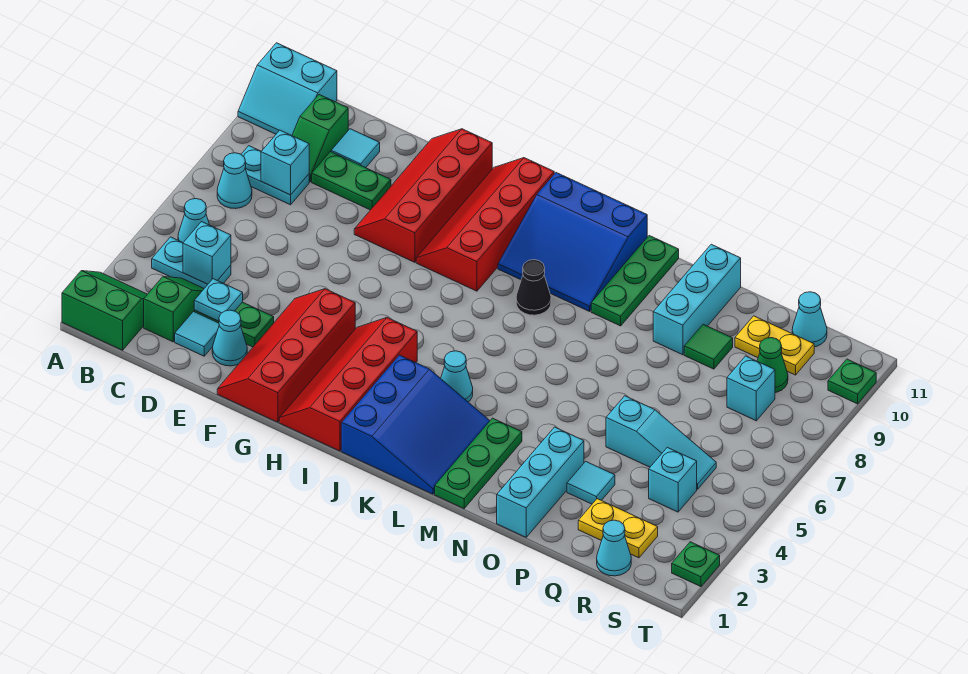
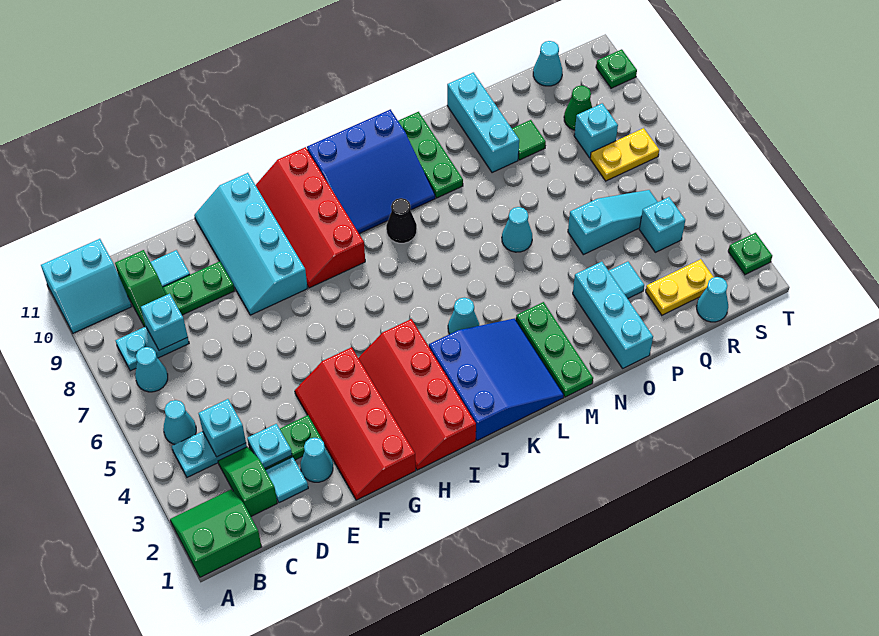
red slope F8:G11 level 1 top G -> cyan slope F8:G11 level 1 top G
none -> cyan cone N6 level 1
yellow plate Q10:R10 level 1 -> yellow plate R7:S7 level 1

